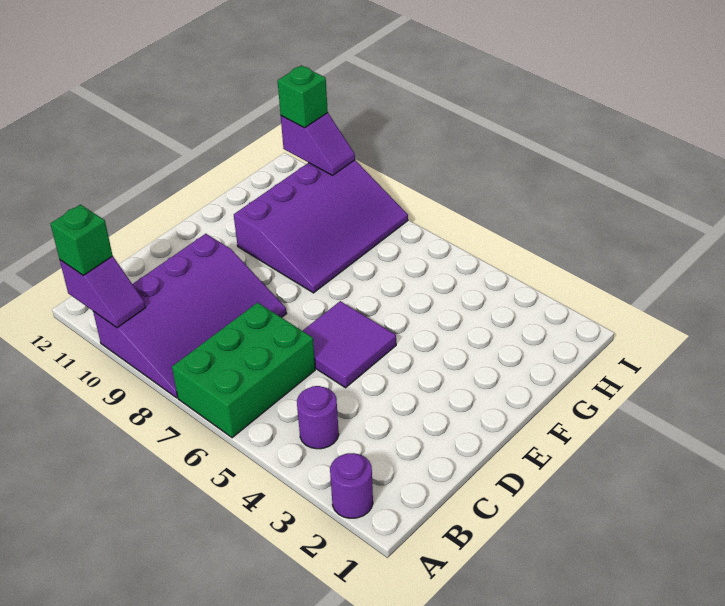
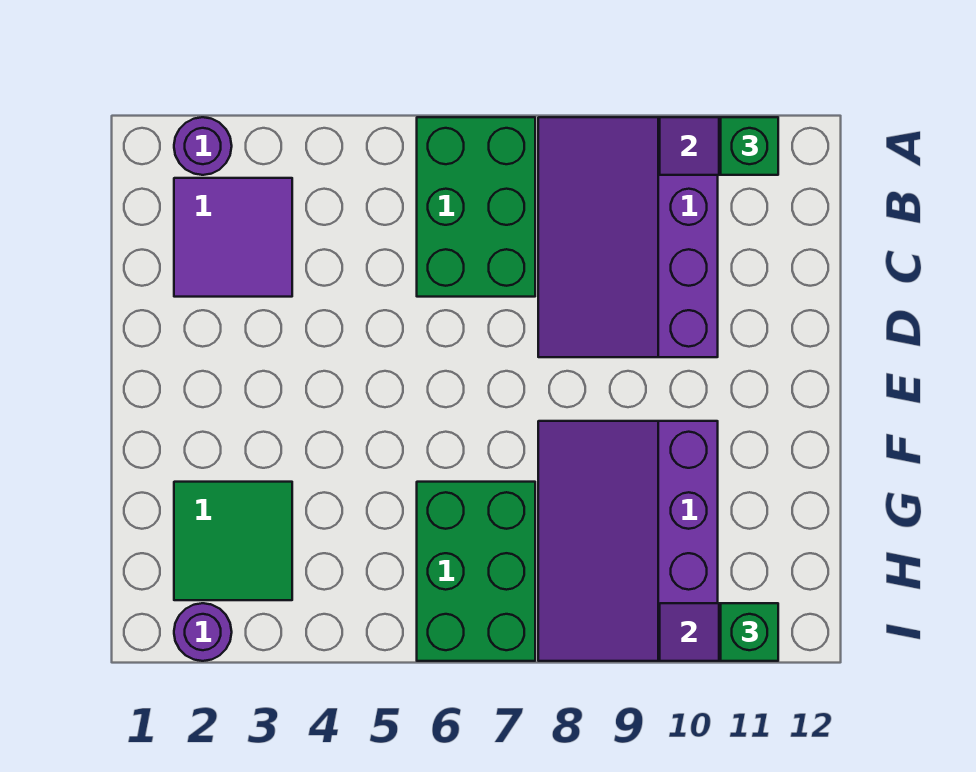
purple round brick B4 level 1 -> purple round brick I2 level 1
purple tile D5:E6 level 1 -> purple tile B2:C3 level 1
none -> green tile G2:H3 level 1
none -> green brick G6:I7 level 1

